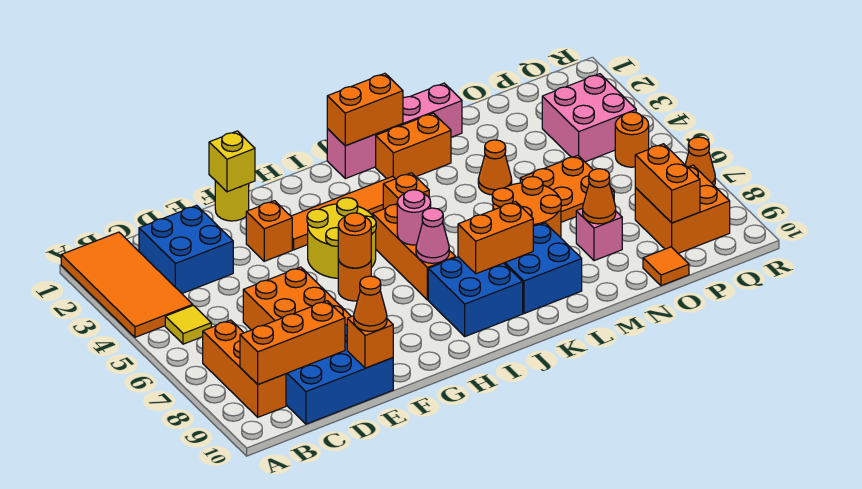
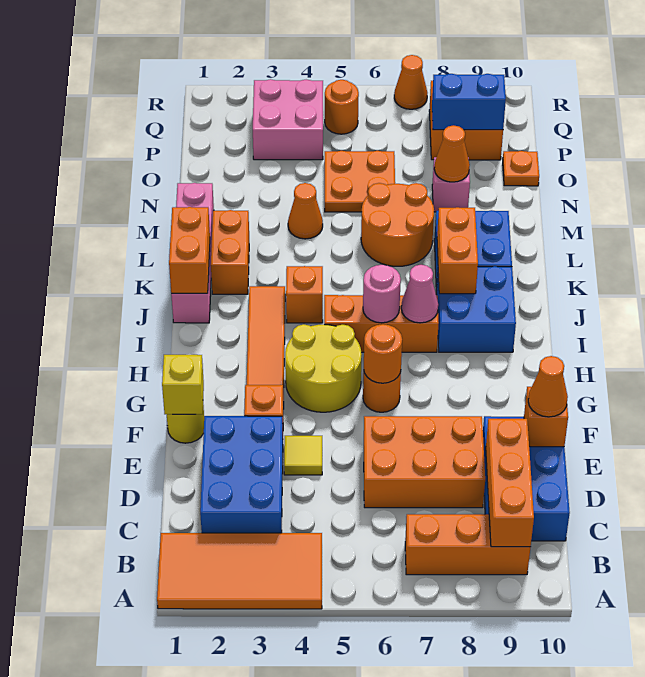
yellow tile B5 level 1 -> yellow tile E4 level 1
blue brick C2:D3 level 1 -> blue brick C2:E3 level 1
orange tile O10 level 1 -> orange plate O10 level 1
orange brick P8:P9 level 2 -> blue brick P8:P9 level 2

